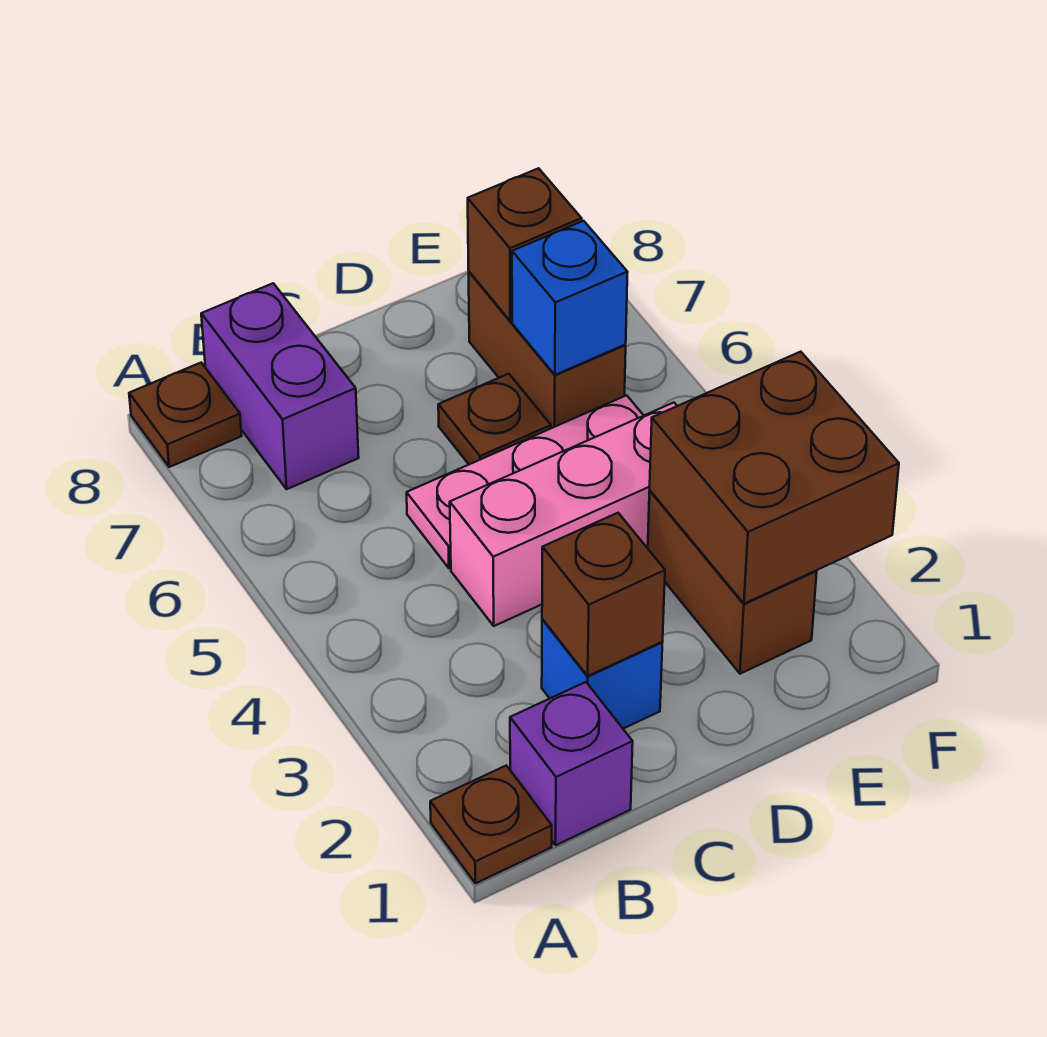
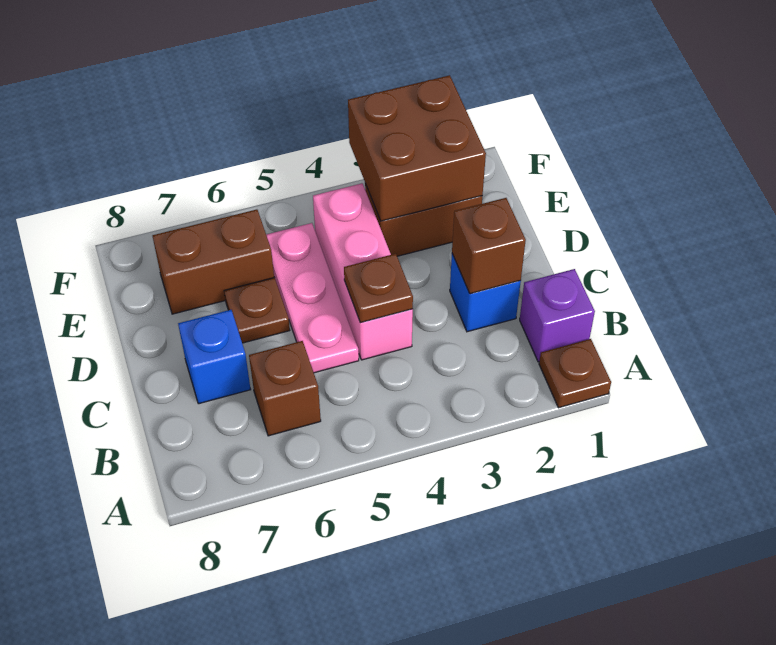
brown plate A8 level 1 -> brown plate C4 level 2
purple brick B7:B8 level 1 -> none
blue brick E6 level 2 -> blue brick C7 level 1
brown brick E7 level 2 -> brown brick B6 level 1

